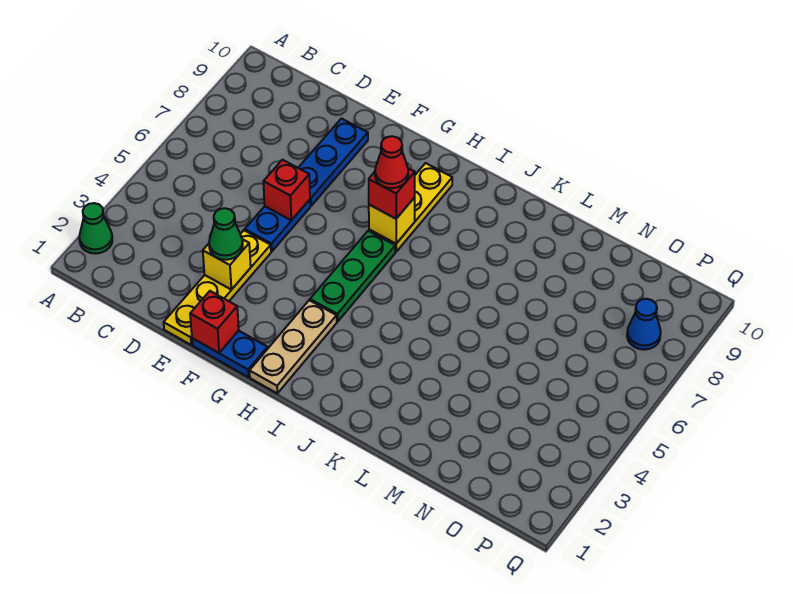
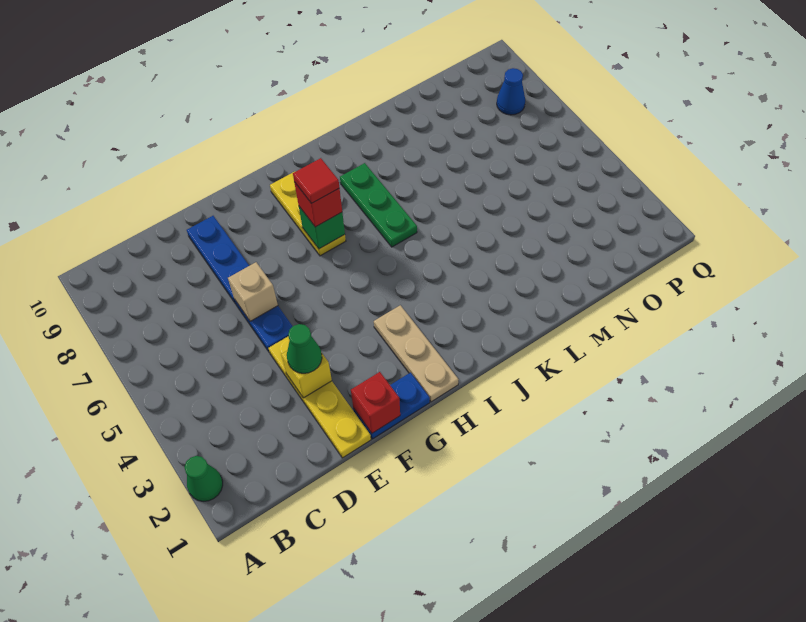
red brick E6 level 2 -> tan brick E6 level 2
green plate H4:H6 level 1 -> green plate J6:J8 level 1
yellow brick H7 level 2 -> green brick H7 level 2
red cone H7 level 4 -> red tile H7 level 4

